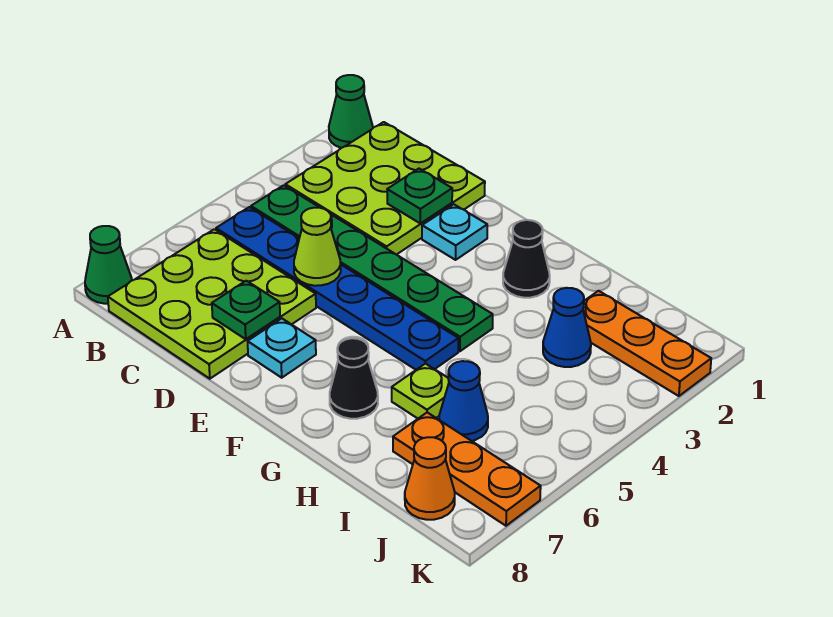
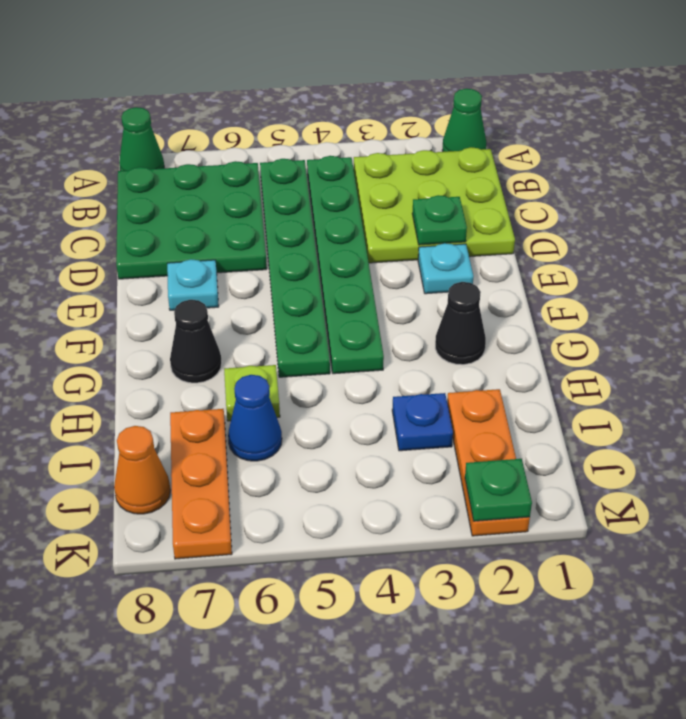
blue plate B5:G5 level 1 -> green plate B5:G5 level 1
lime plate B6:D8 level 1 -> green plate B6:D8 level 1
lime cone D5 level 2 -> none
green plate D7 level 2 -> green plate K2 level 2
blue cone I3 level 1 -> blue plate I3 level 1

